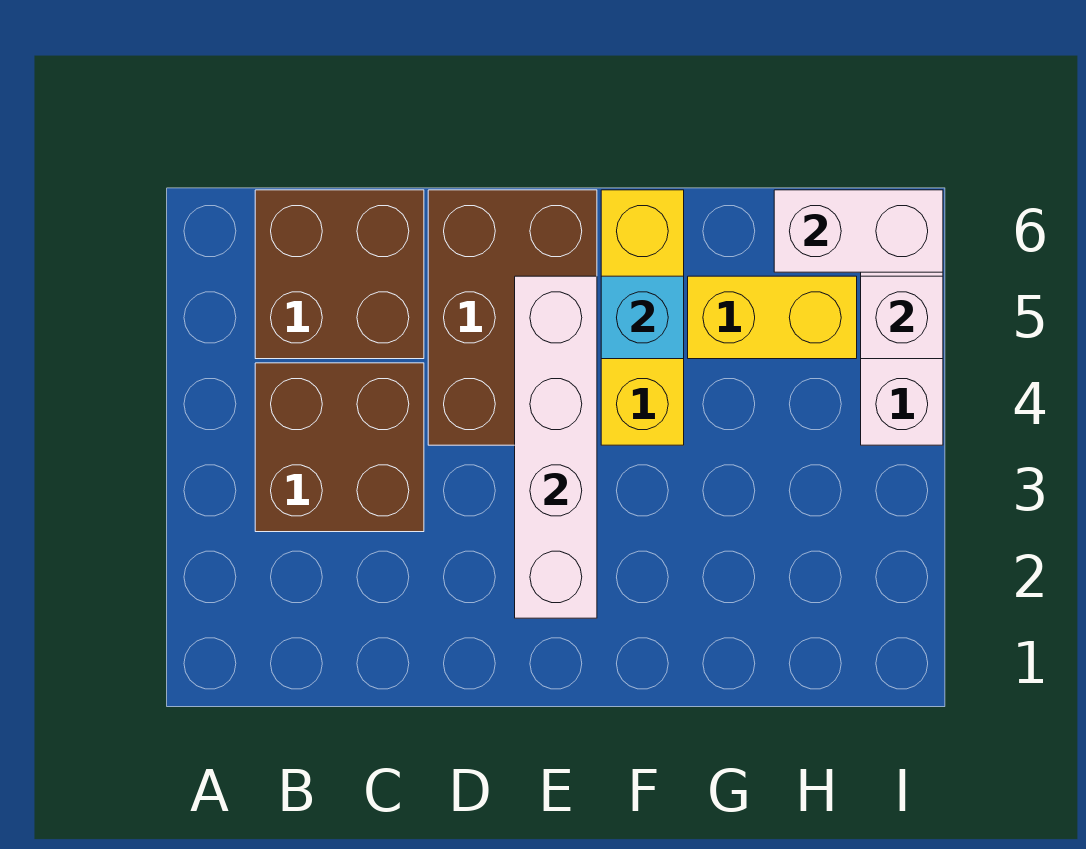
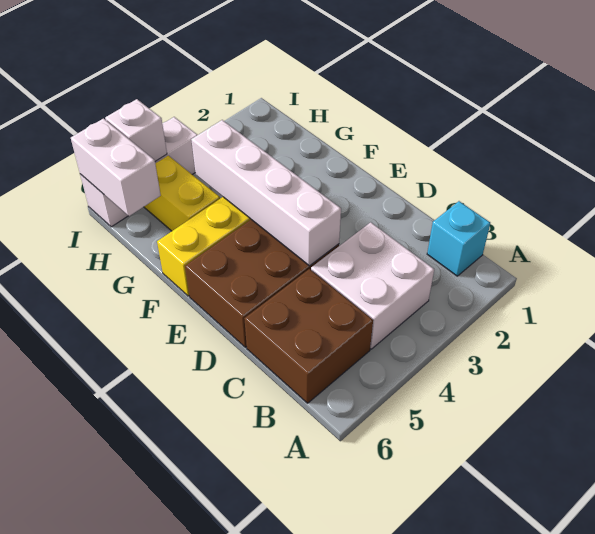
brown brick B3:C4 level 1 -> white brick B3:C4 level 1
white brick E2:E5 level 2 -> white brick D4:G4 level 2
cyan brick F5 level 2 -> cyan brick B1 level 1

